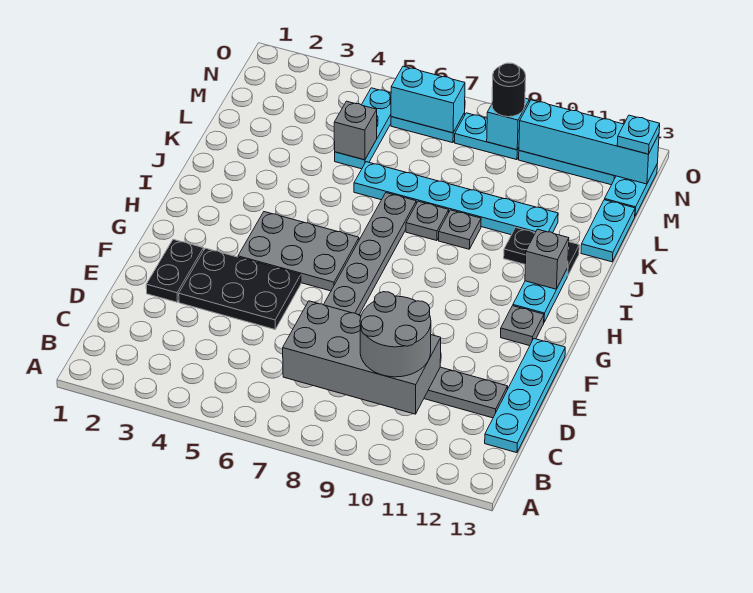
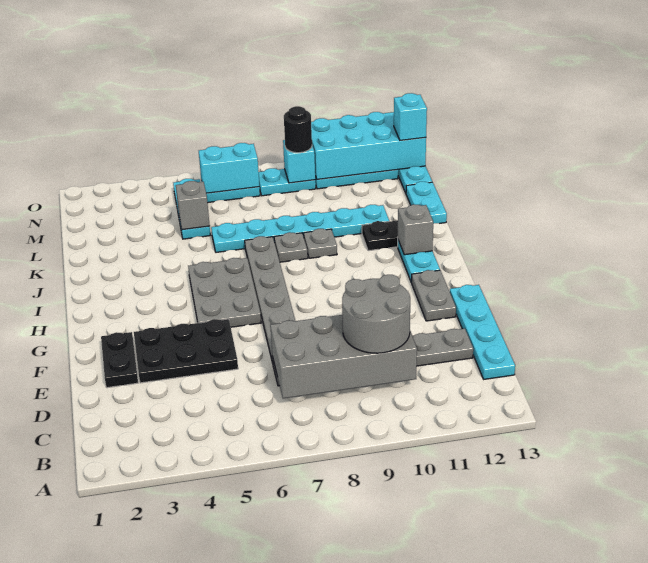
grey plate G4:H6 level 1 -> grey plate G5:I6 level 1
grey plate G12 level 1 -> grey plate F12:G12 level 1
cyan brick N10:N13 level 2 -> cyan brick N10:O13 level 2
cyan plate N13 level 3 -> cyan brick N13 level 3

